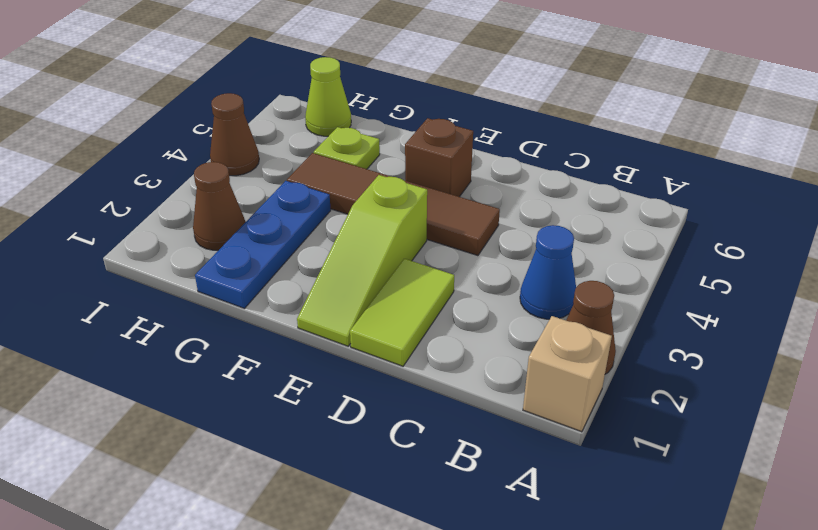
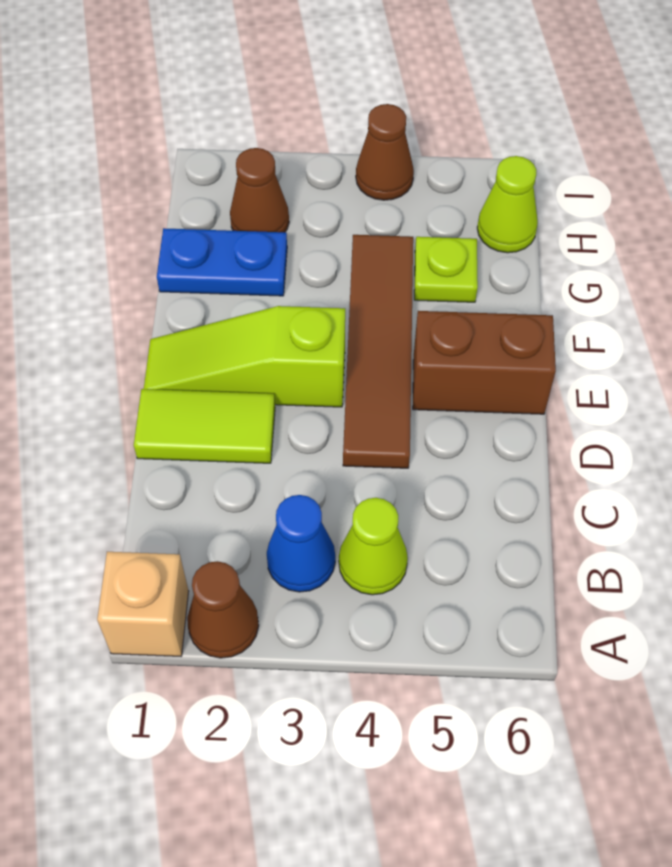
none -> lime cone B4 level 1
brown brick E5 level 1 -> brown brick E5:E6 level 1
blue plate G1:G3 level 1 -> blue plate G1:G2 level 1

